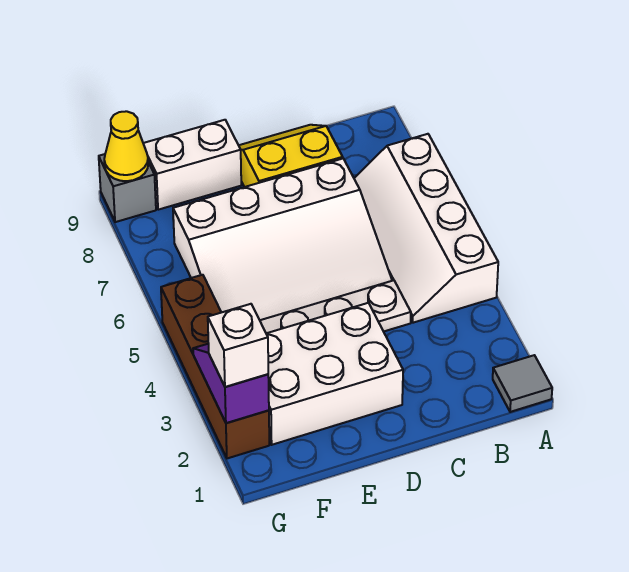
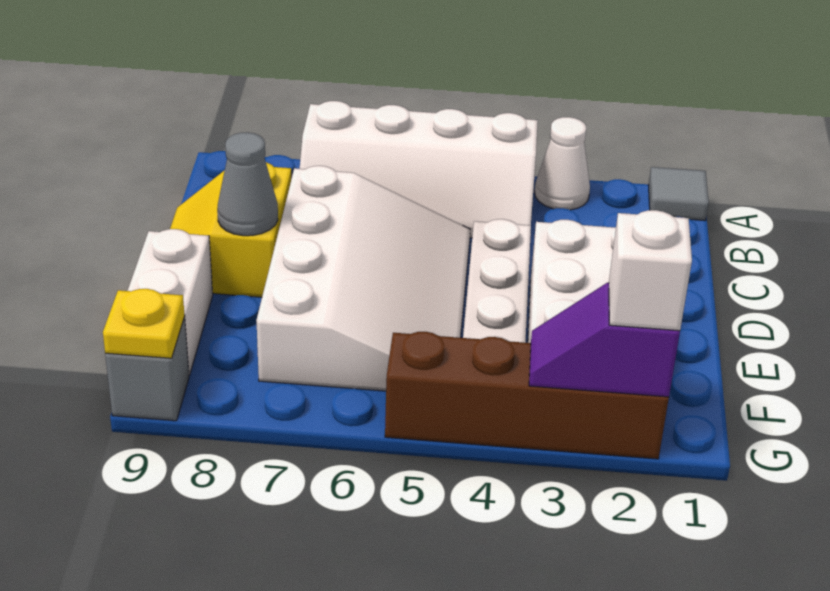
none -> white cone A3 level 1
none -> grey cone D8 level 2
yellow cone G9 level 2 -> yellow plate G9 level 2

